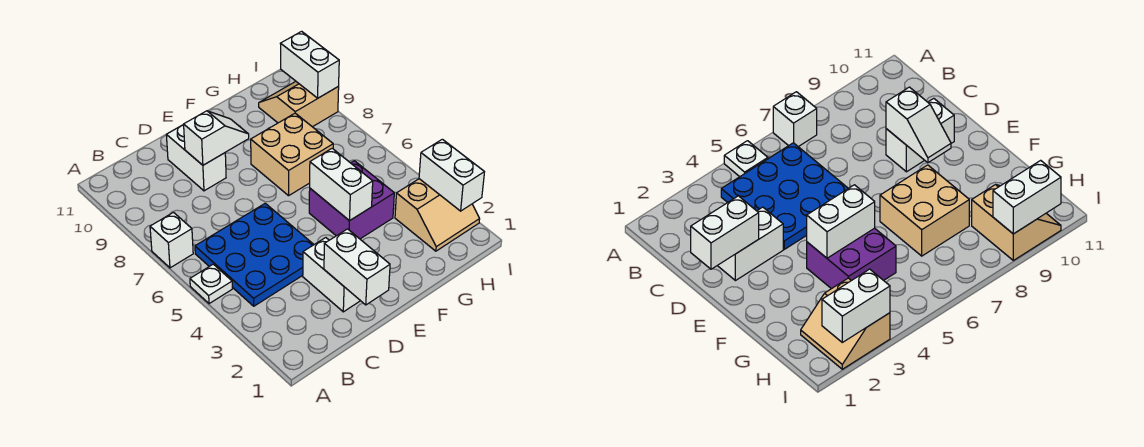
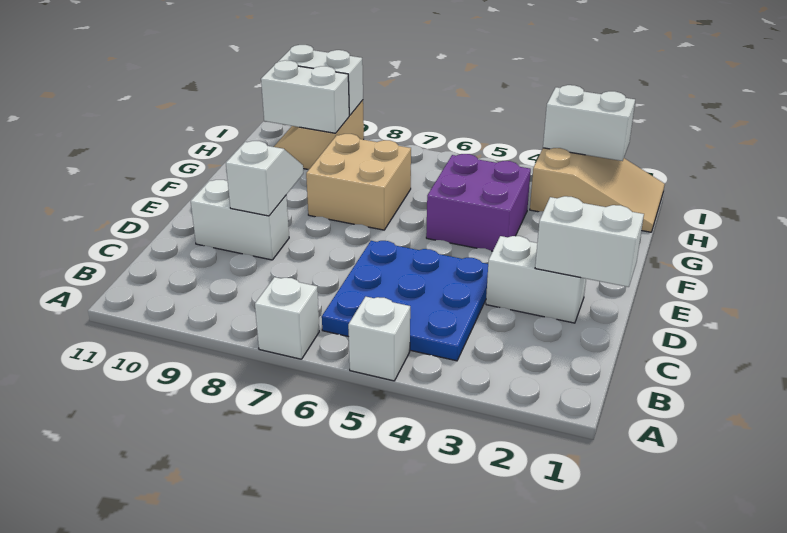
white plate A5 level 1 -> white brick A5 level 1
white brick F4:F5 level 2 -> white brick H9:H10 level 2
tan slope H2:I3 level 1 top 3 -> tan slope H1:I3 level 1 top 3

